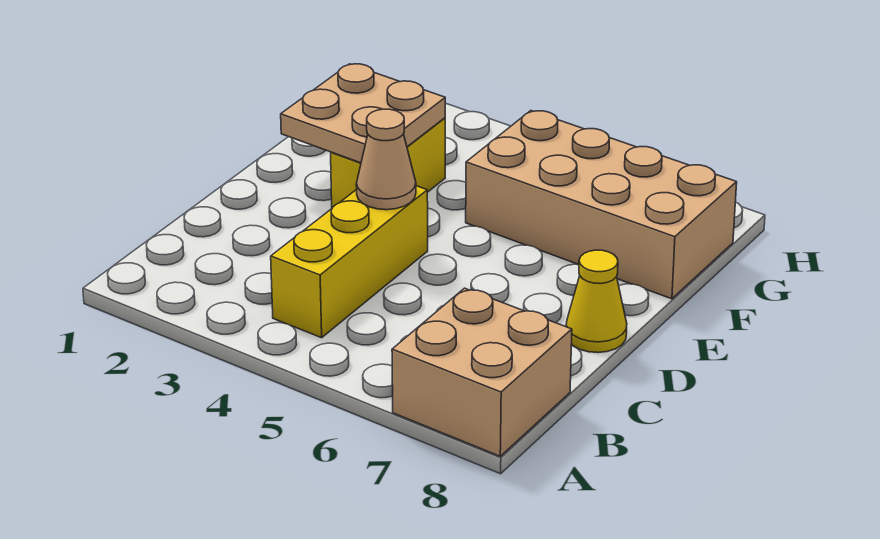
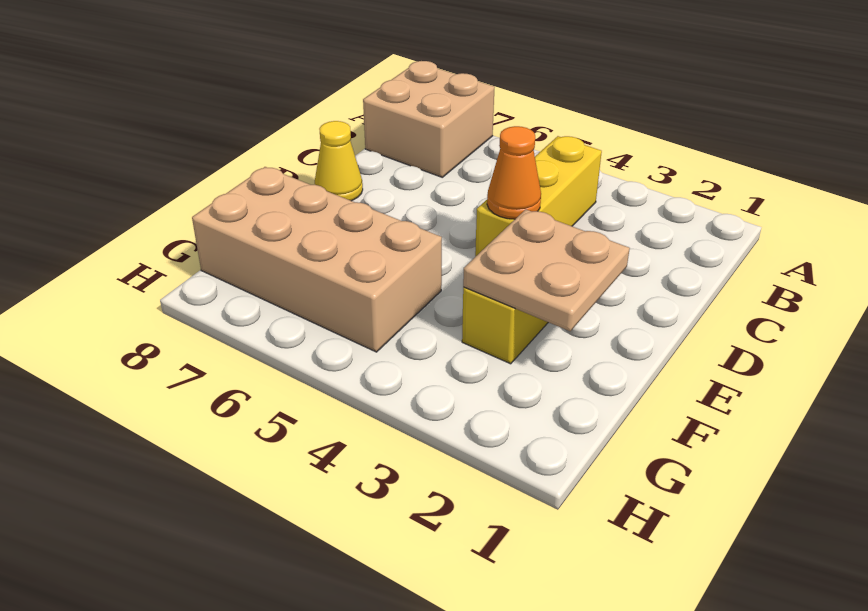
tan cone D4 level 2 -> orange cone D4 level 2

